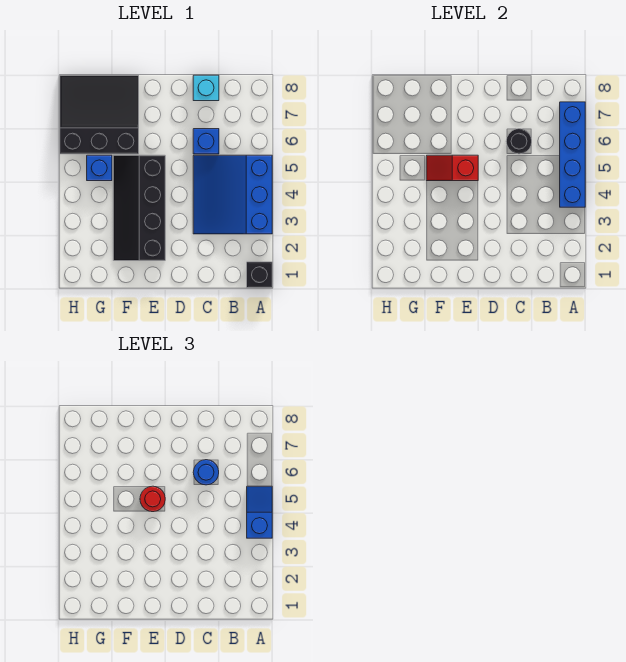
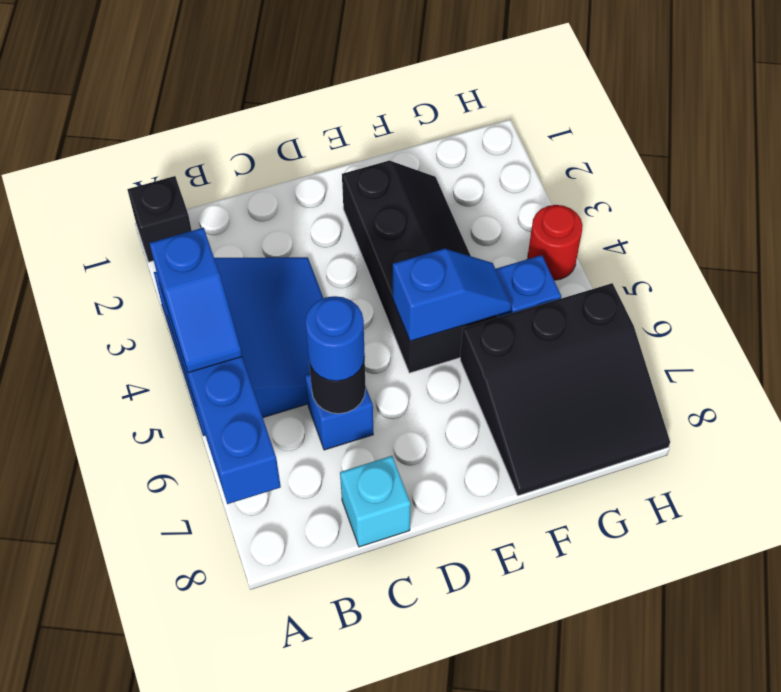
red slope E5:F5 level 2 top E -> blue slope E5:F5 level 2 top E
red round brick E5 level 3 -> red round brick H4 level 1

